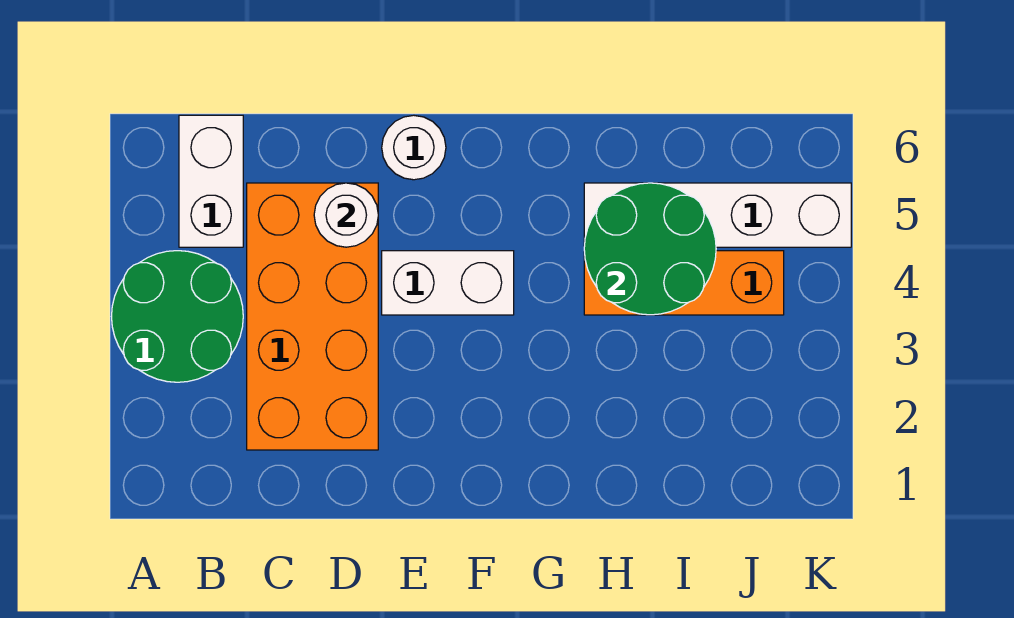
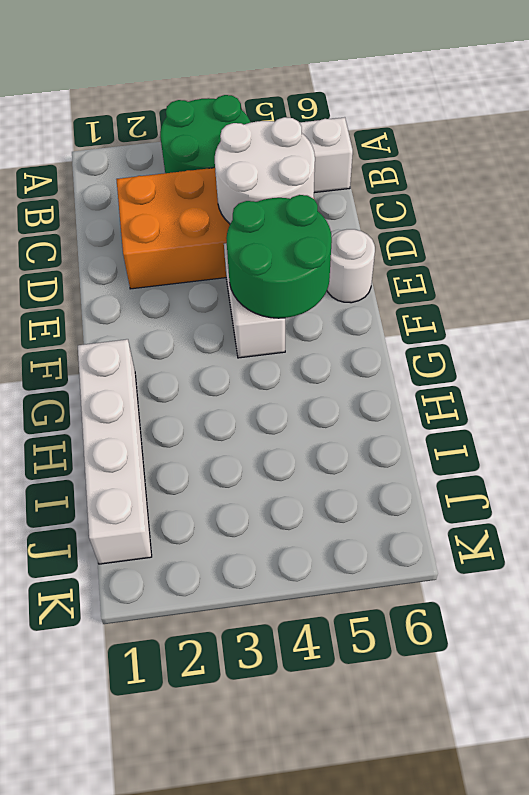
white round brick D5 level 2 -> white round brick C4:D5 level 2
orange brick H4:J4 level 1 -> none
green round brick H4:I5 level 2 -> green round brick E4:F5 level 2
white brick H5:K5 level 1 -> white brick G1:J1 level 1

